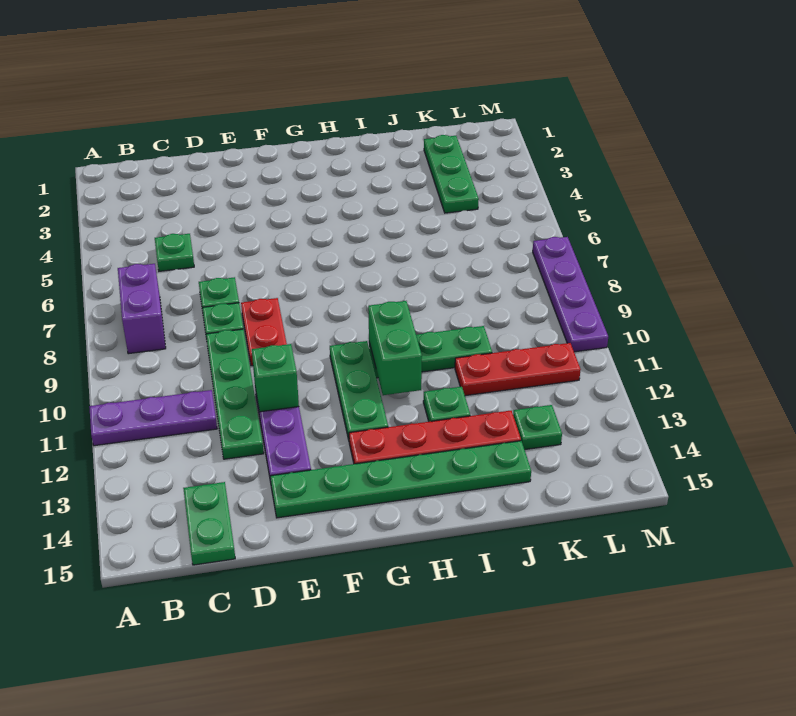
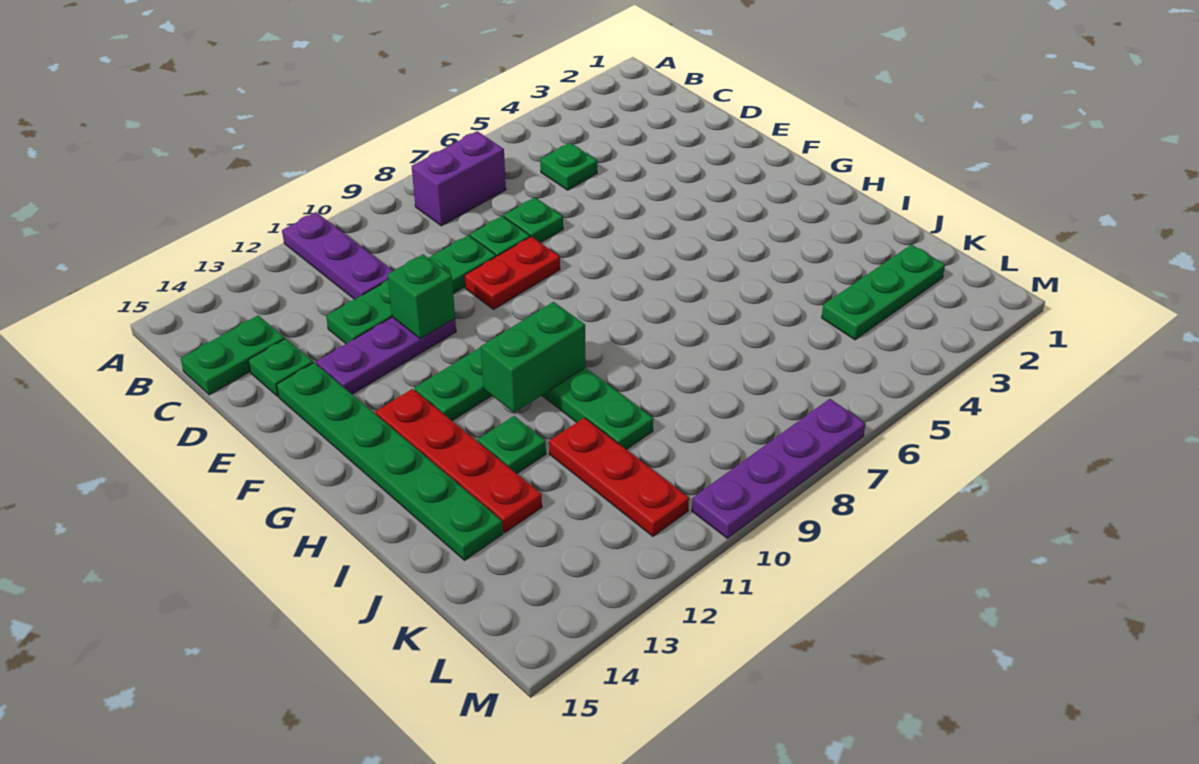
green plate K13 level 1 -> green plate D14 level 1

